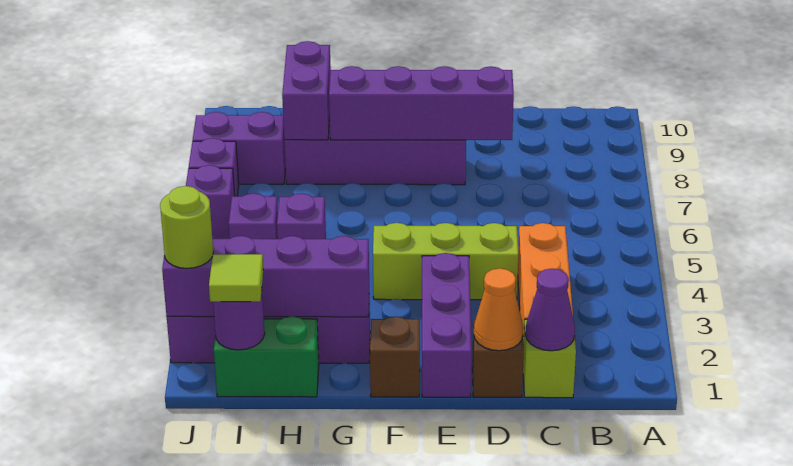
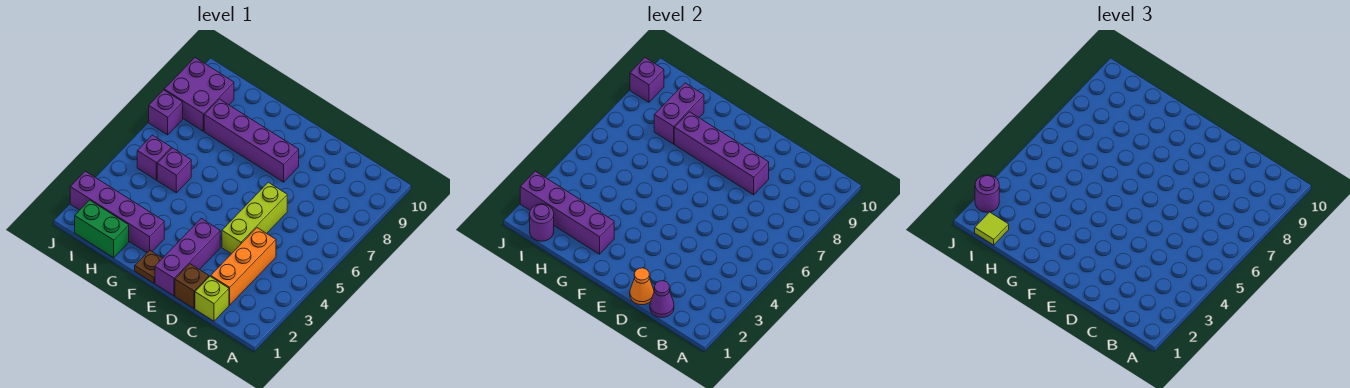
lime brick D4:F4 level 1 -> lime brick D4:D6 level 1
brown brick F1 level 1 -> brown plate F1 level 1
purple brick I8:J8 level 1 -> purple brick I8:J9 level 1
lime round brick J2 level 3 -> purple round brick J2 level 3
purple brick J6 level 1 -> purple brick J9 level 2

